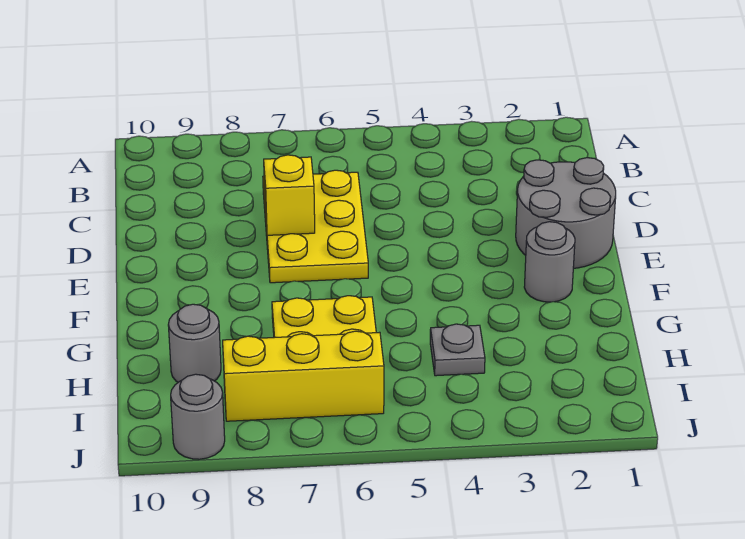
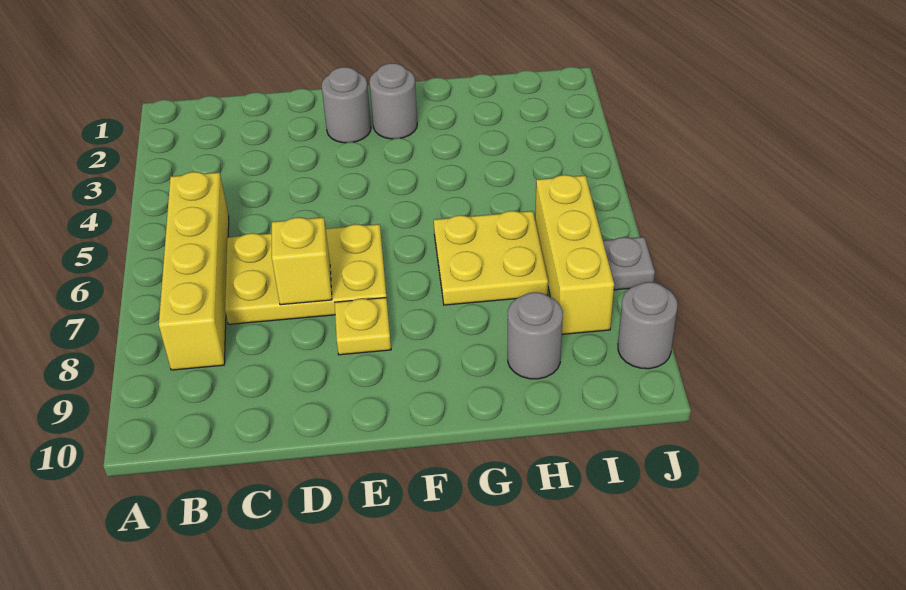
none -> yellow brick B5:B8 level 1
grey round brick D1:E2 level 1 -> grey round brick E2 level 1
none -> yellow plate E8 level 1
grey plate H4 level 1 -> grey plate J7 level 1

